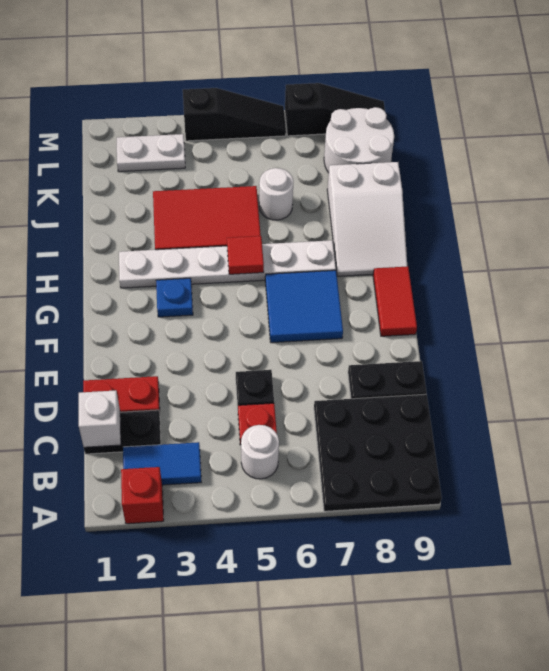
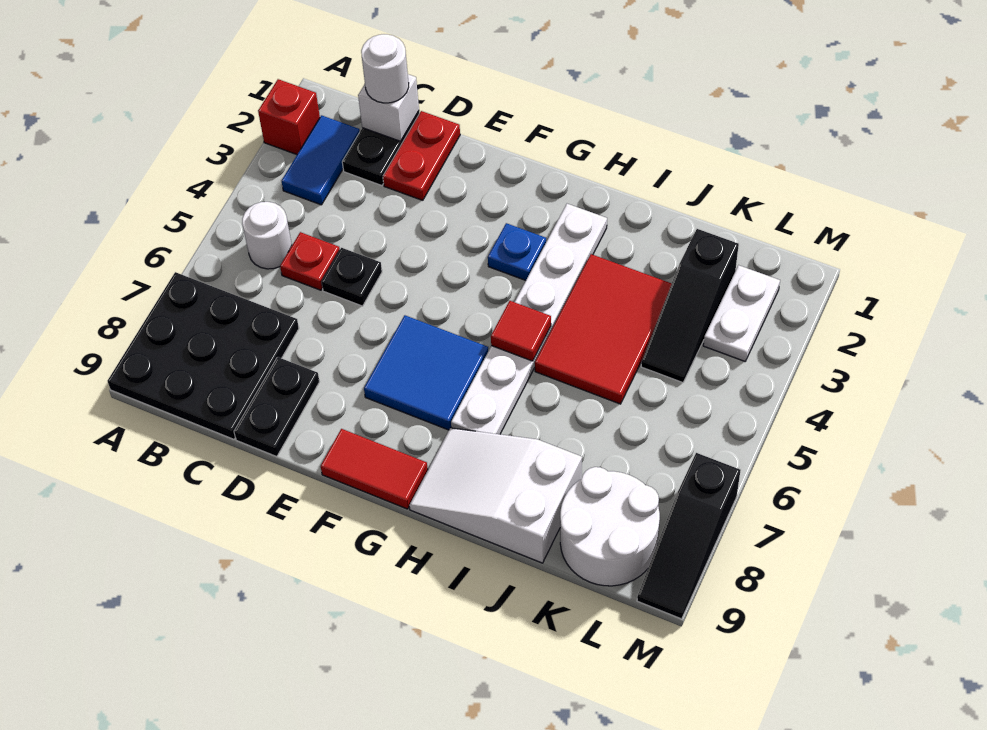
white round brick J6 level 1 -> white round brick C1 level 3
black slope M4:M6 level 1 top 4 -> black slope K2:K4 level 1 top 2

